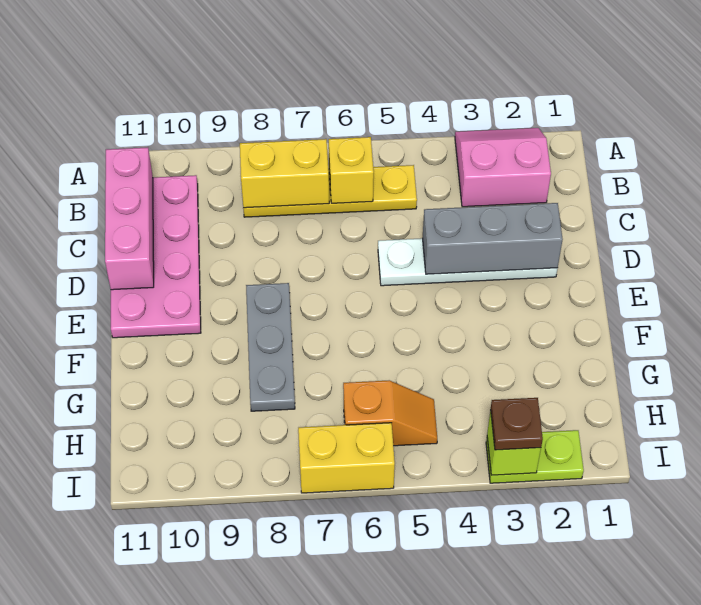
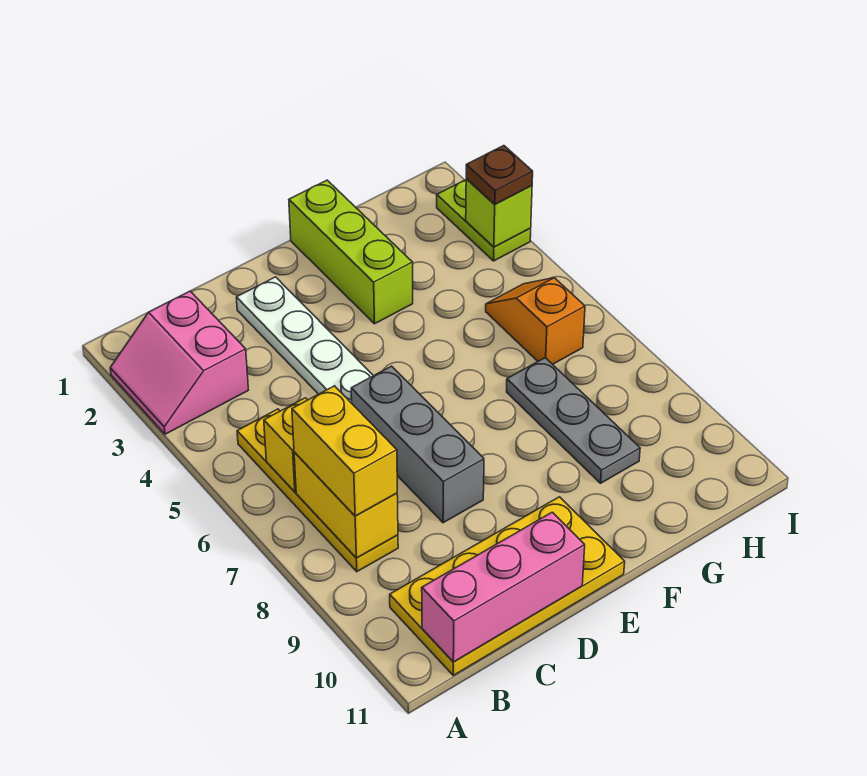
pink plate B10:E11 level 1 -> yellow plate B10:E11 level 1
grey brick D2:D4 level 2 -> grey brick D6:D8 level 1
grey plate E8:G8 level 1 -> grey plate G7:G9 level 1
none -> lime brick F1:F3 level 1
yellow brick I6:I7 level 1 -> yellow brick B7:B8 level 3

